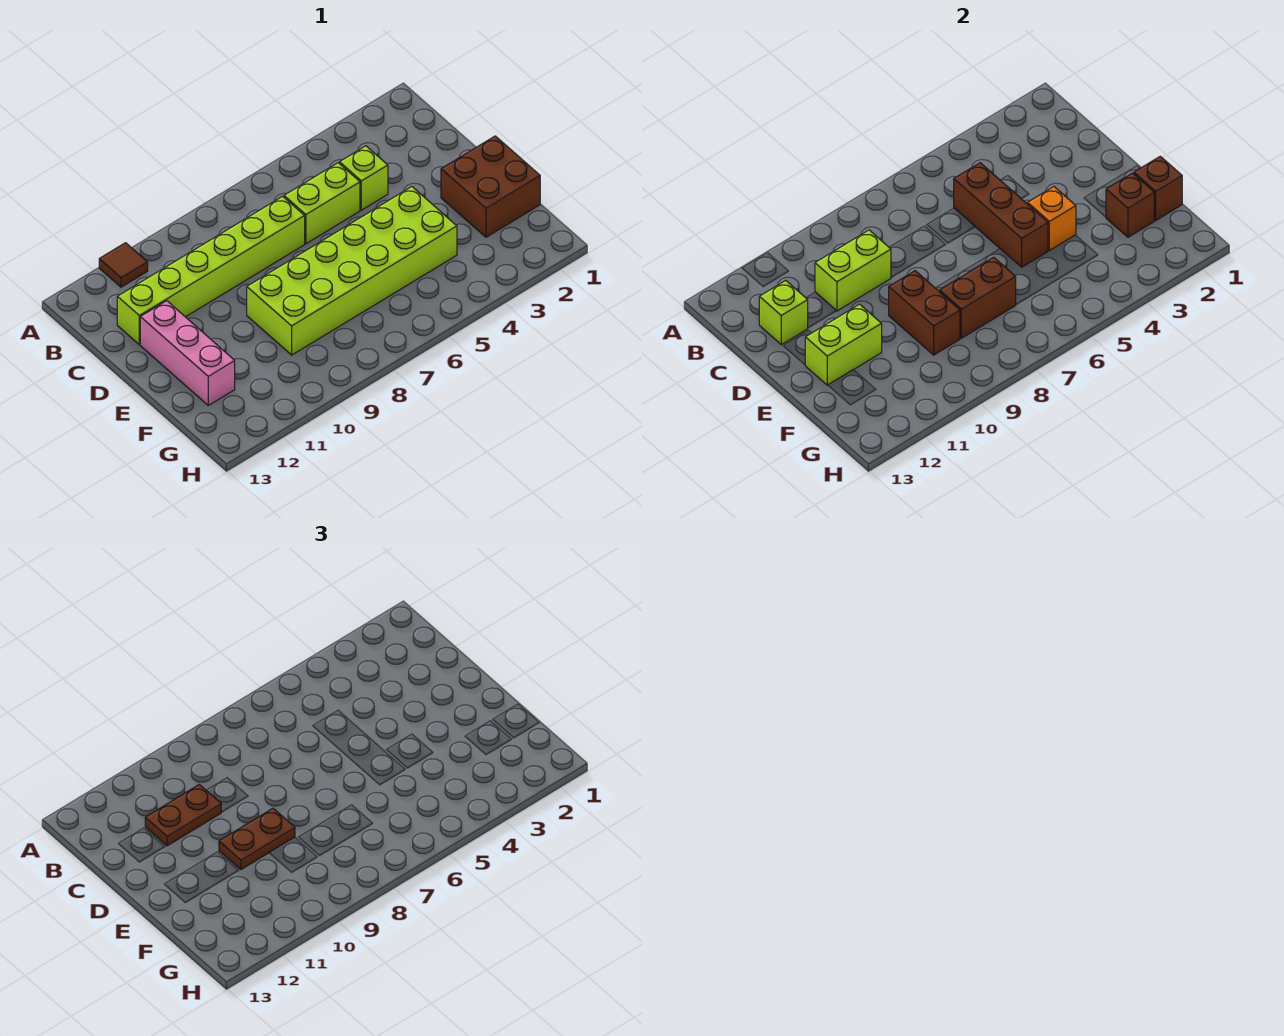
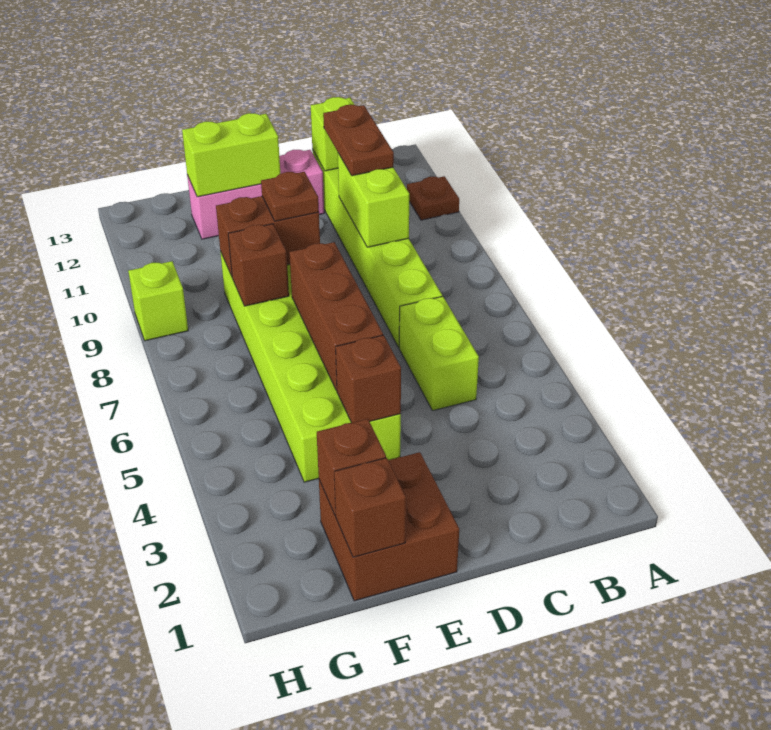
brown tile A11 level 1 -> brown plate A11 level 1
lime brick C4 level 1 -> lime brick H9 level 1
brown brick C5:E5 level 2 -> brown brick E5:E7 level 2
orange brick E4 level 2 -> brown brick E4 level 2
brown plate E9:E10 level 3 -> brown plate E9 level 3
lime brick E11:E12 level 2 -> lime brick E12:F12 level 2
brown brick F7:F8 level 2 -> brown brick F8 level 2

